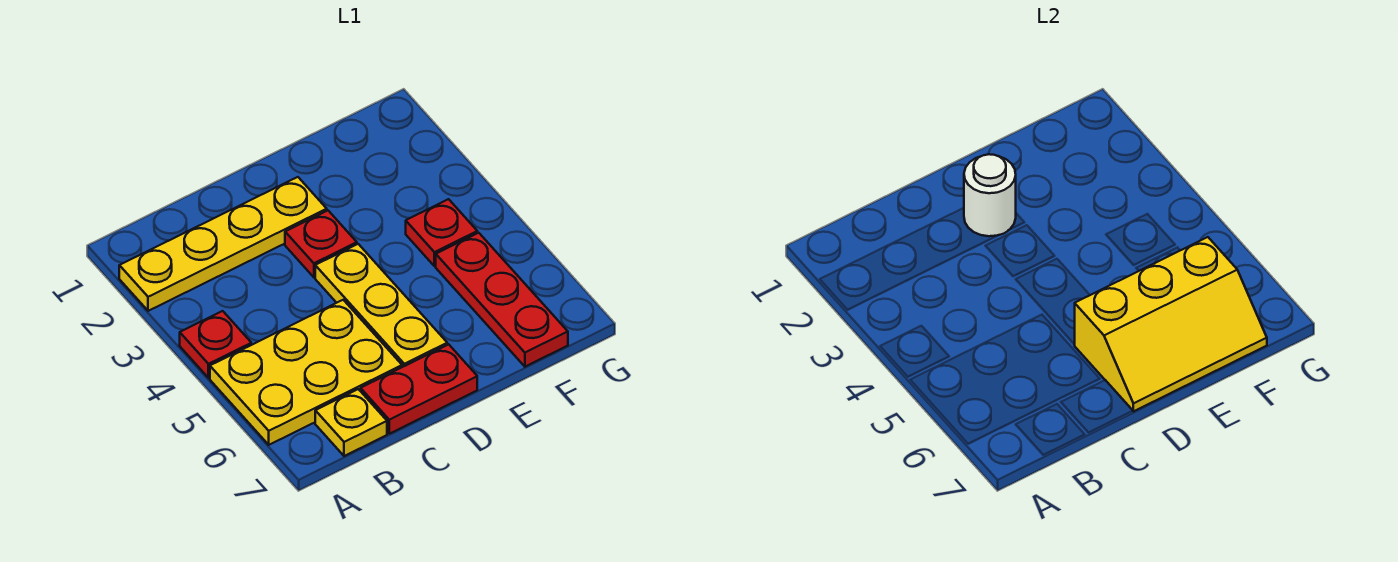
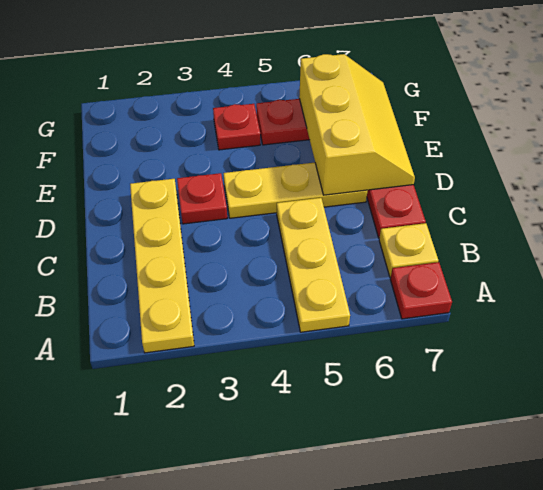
red plate A4 level 1 -> red plate A7 level 1
yellow plate A5:C6 level 1 -> yellow plate A5:C5 level 1
white round brick D2 level 2 -> none

